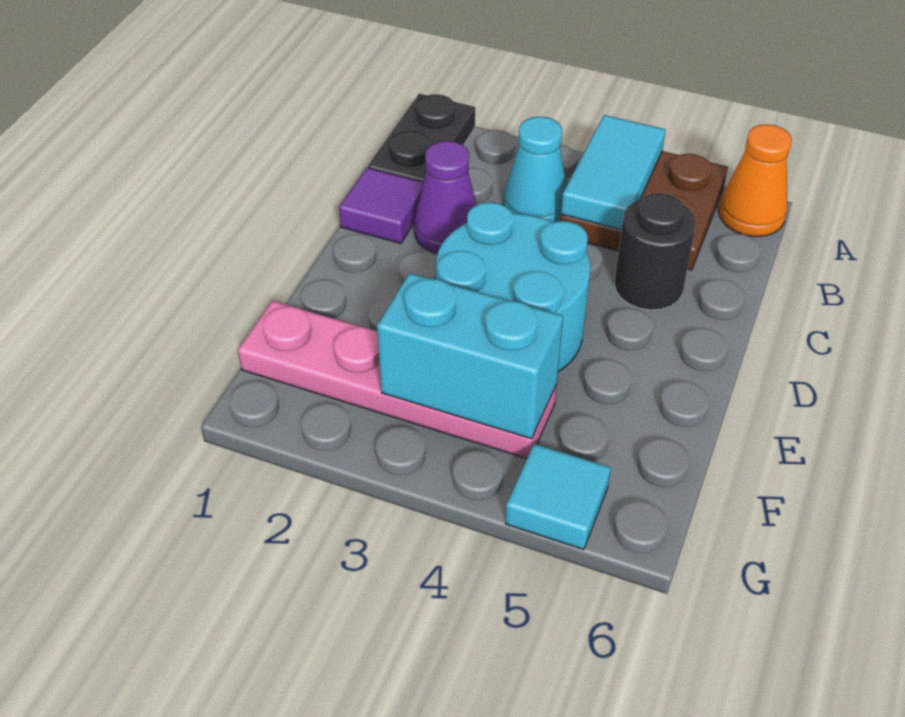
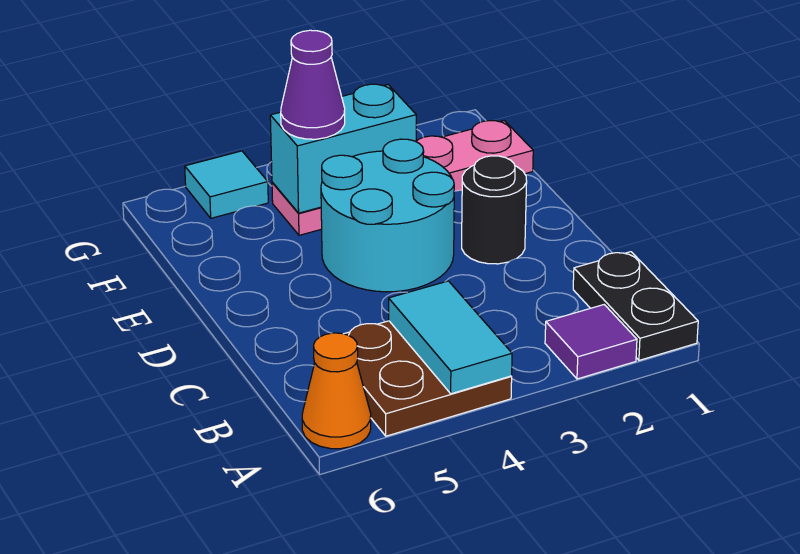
cyan cone B3 level 1 -> none
purple tile C1 level 1 -> purple tile A2 level 1
purple cone C2 level 1 -> purple cone F4 level 3
black round brick C5 level 1 -> black round brick D2 level 1

